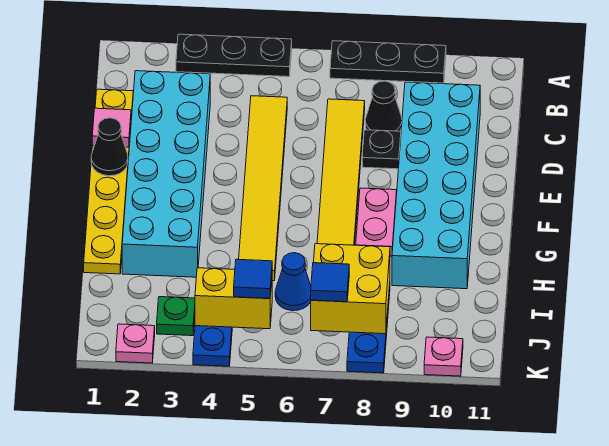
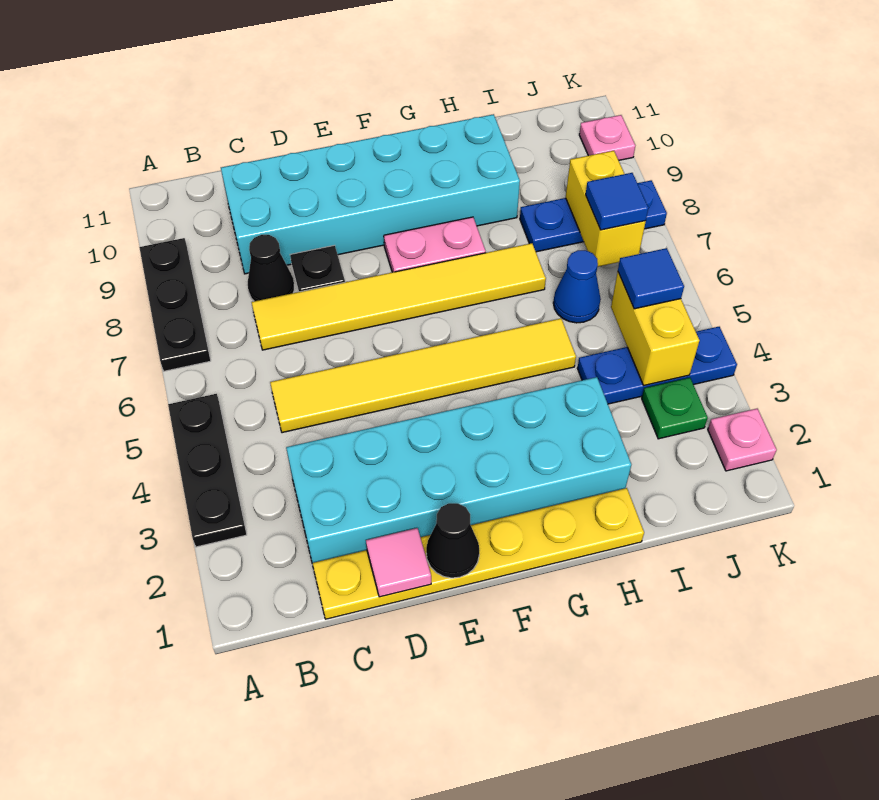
yellow brick I7:J8 level 2 -> yellow brick J7:J8 level 2

